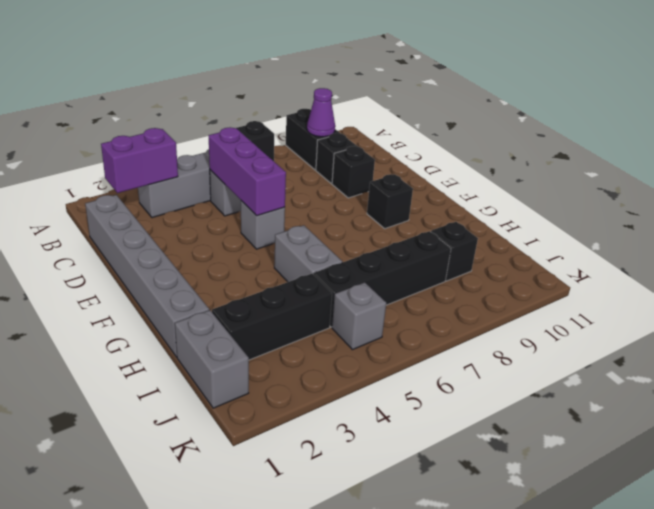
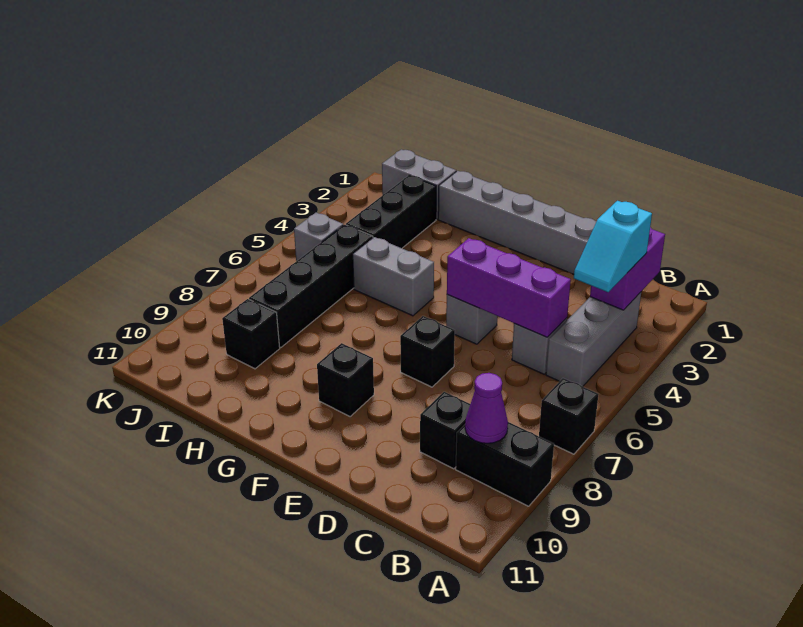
none -> cyan slope B3:B4 level 3 top 3
black brick D9 level 1 -> black brick E7 level 1

